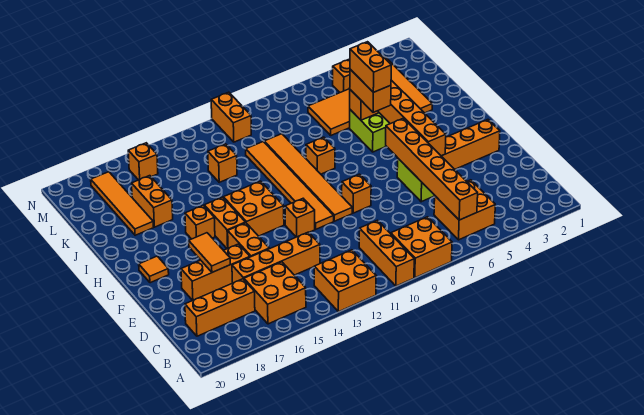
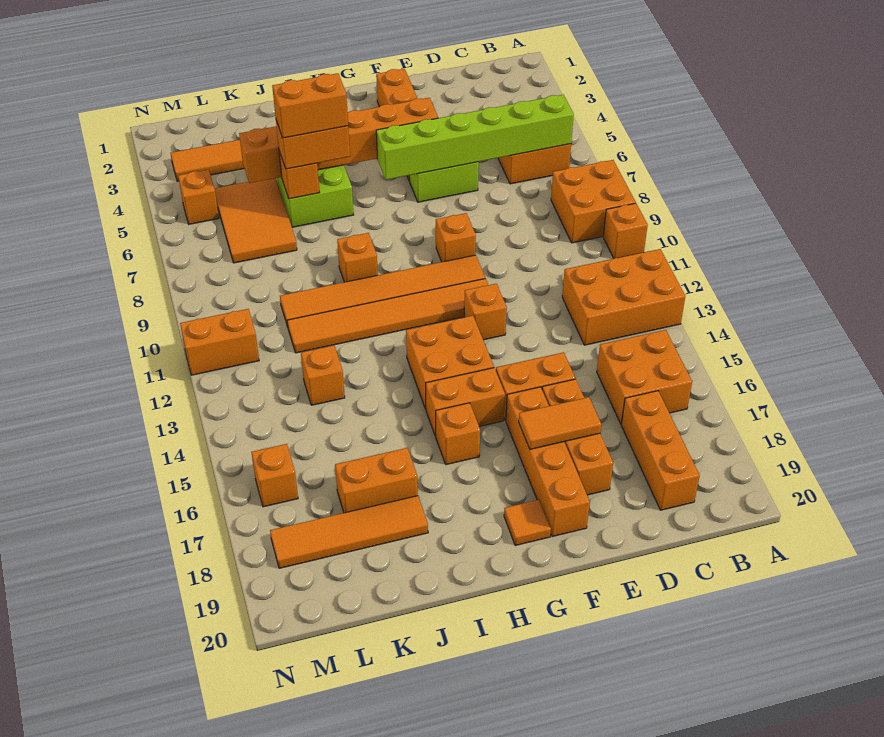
orange brick A10:C10 level 1 -> orange brick A10 level 1
orange brick A12:B13 level 1 -> orange brick A12:C13 level 1
orange brick B6:G6 level 2 -> lime brick B6:G6 level 2
orange brick D13:D16 level 1 -> orange brick F16:F19 level 1

